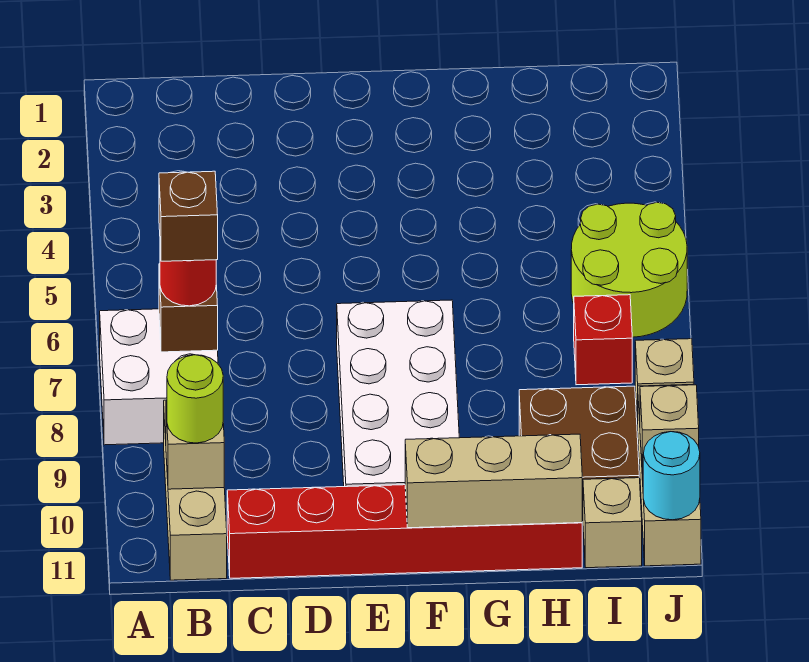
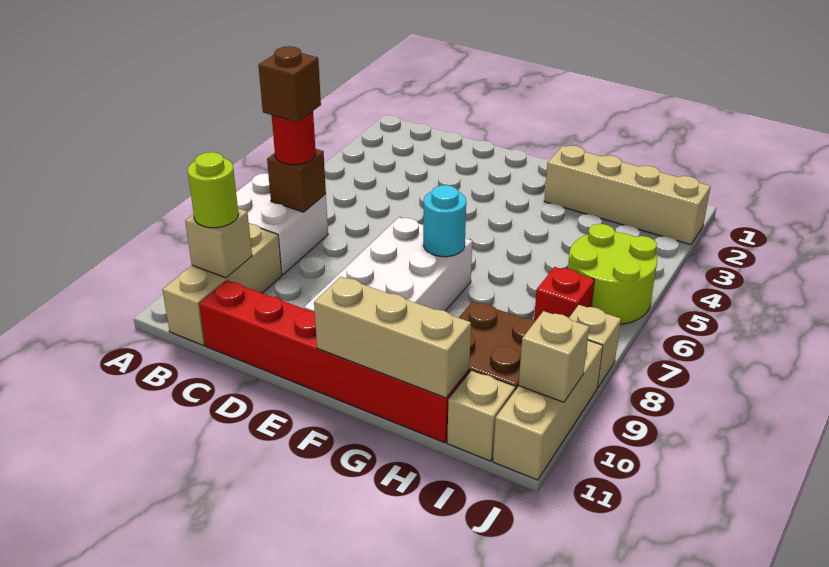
none -> tan brick G2:J2 level 1
cyan round brick J11 level 2 -> cyan round brick F7 level 2

